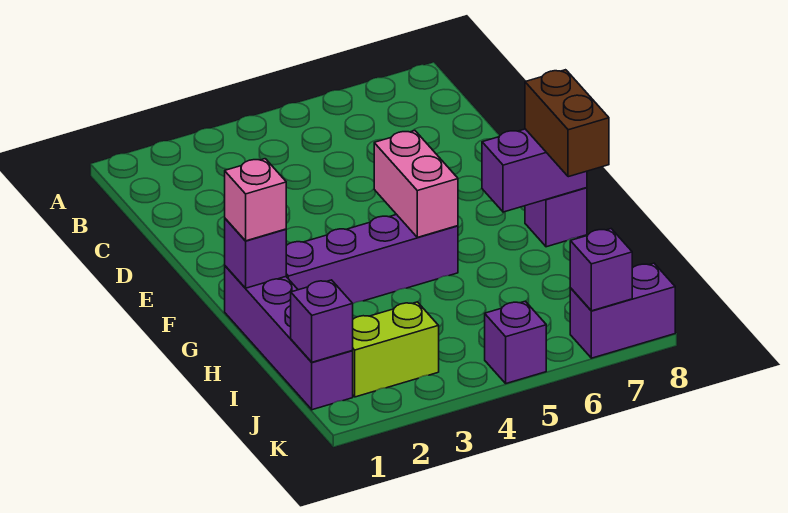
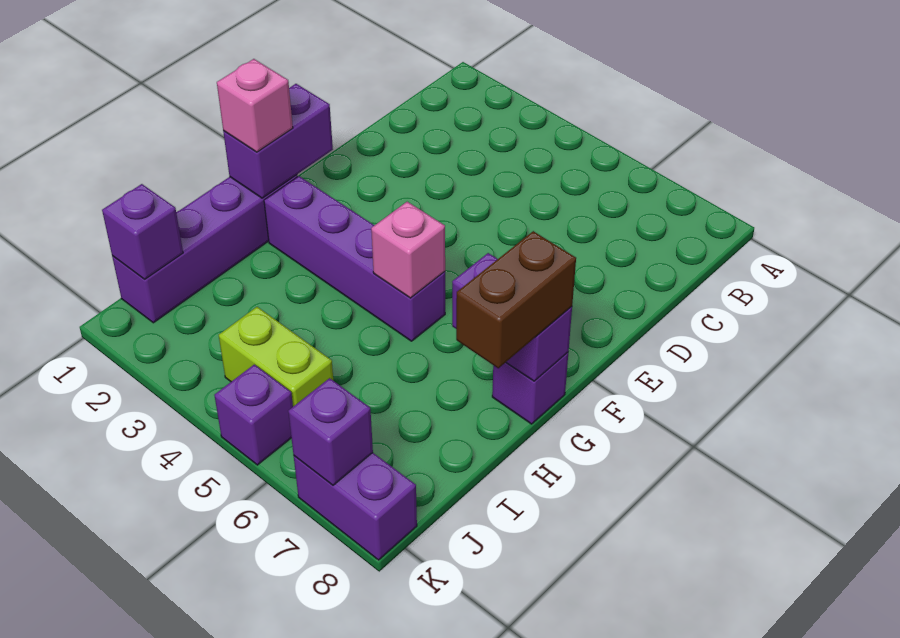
pink brick F5:G5 level 2 -> pink brick G5 level 2
purple brick G1 level 2 -> purple brick F1:G1 level 2
lime brick J2:J3 level 1 -> lime brick J4:J5 level 1

